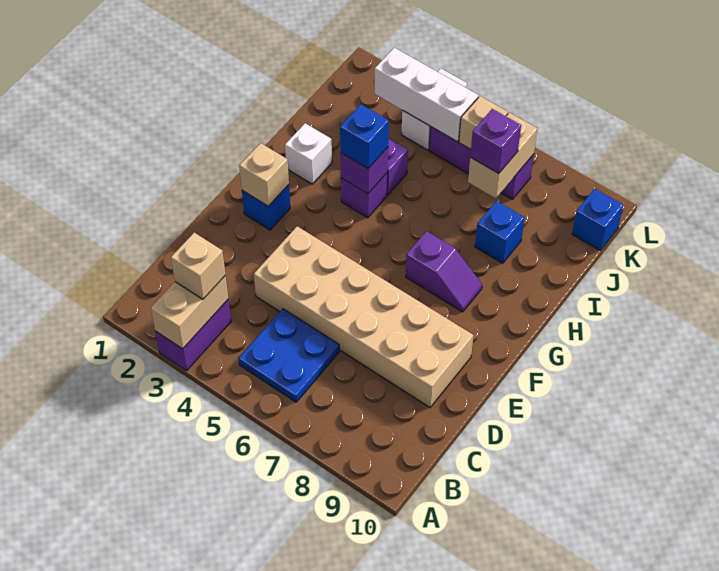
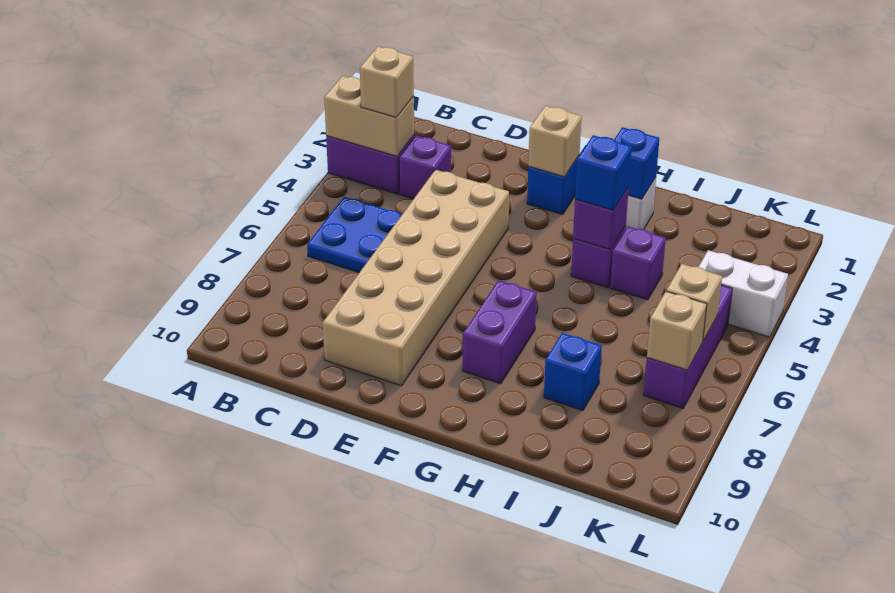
purple slope G7:G8 level 1 top 7 -> purple brick G7:G8 level 1
tan brick J7:K7 level 2 -> tan brick K7 level 2
purple brick J7 level 3 -> purple brick C3 level 1
white brick K3:K5 level 2 -> none
blue brick K10 level 1 -> blue brick H2 level 2

